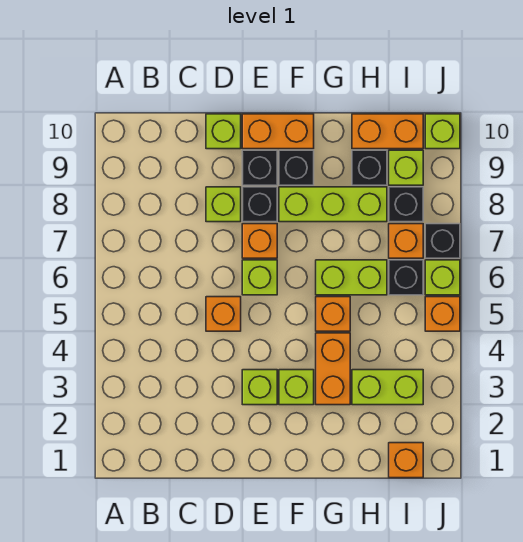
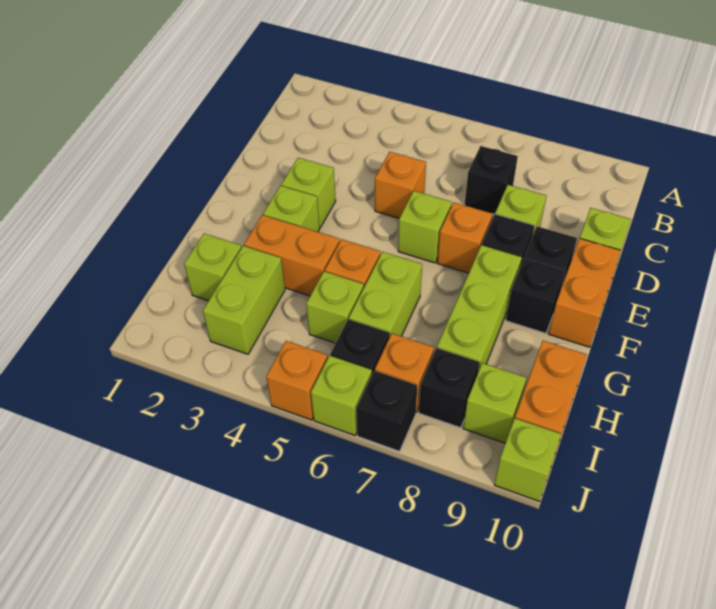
none -> lime brick H2 level 1
none -> lime brick H5 level 1
black brick H9 level 1 -> black brick C7 level 1
orange brick I1 level 1 -> none

